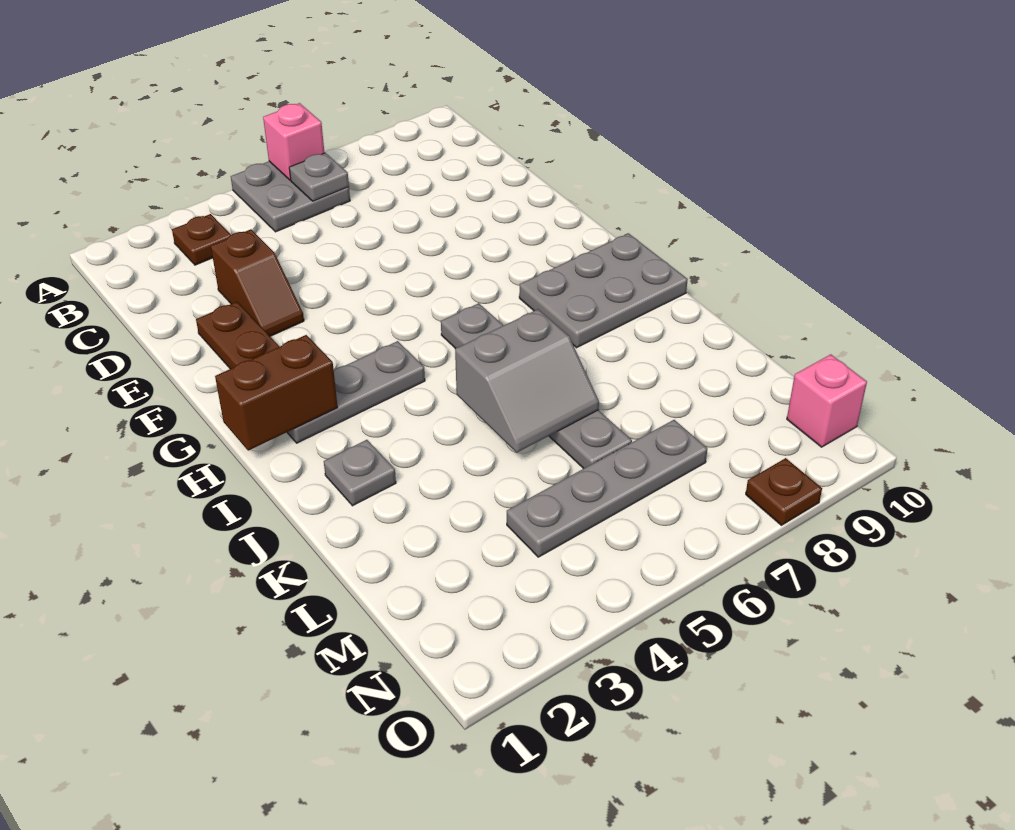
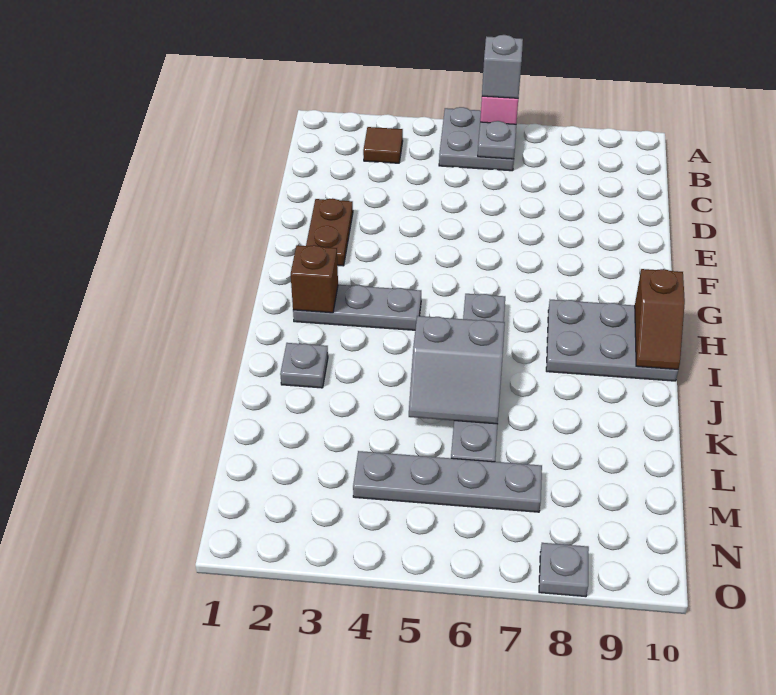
none -> grey brick A6 level 3
brown plate B3 level 1 -> brown tile B3 level 1
brown slope D3:E3 level 1 top D -> brown slope H10:I10 level 2 top H
brown brick H1:H2 level 2 -> brown brick H2 level 2
pink brick N10 level 1 -> none
brown plate O8 level 1 -> grey plate O8 level 1

